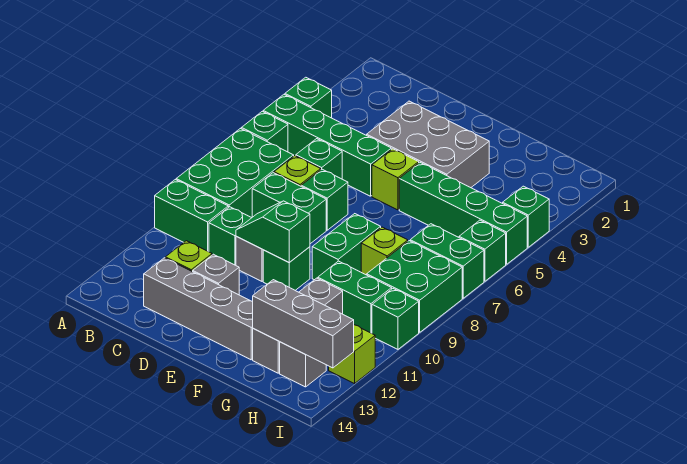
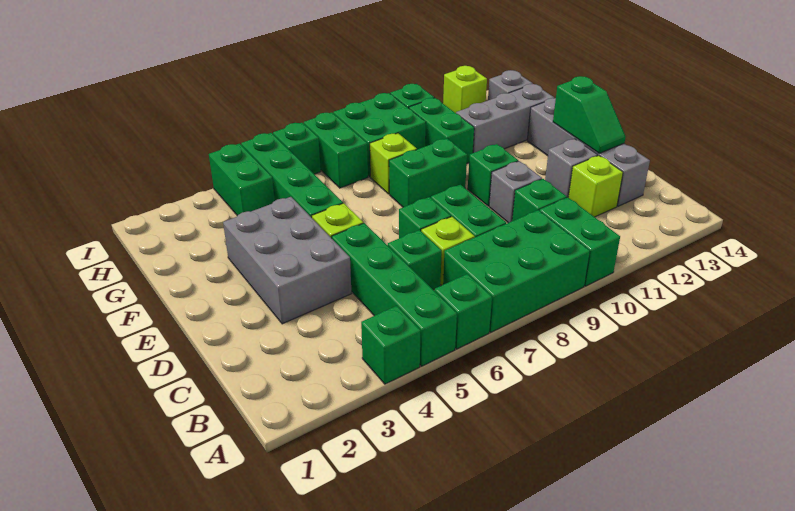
green slope D10:E10 level 2 top E -> green slope D13:E13 level 2 top E
grey brick G13:I13 level 2 -> none
green brick I4 level 1 -> green brick H4:I4 level 1

